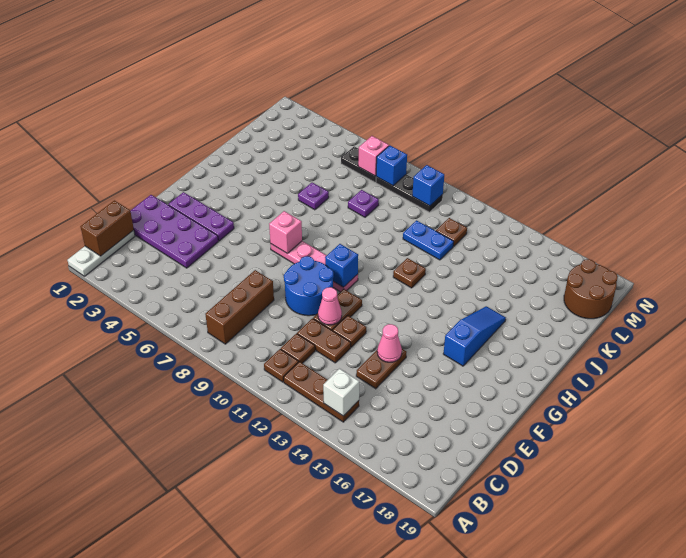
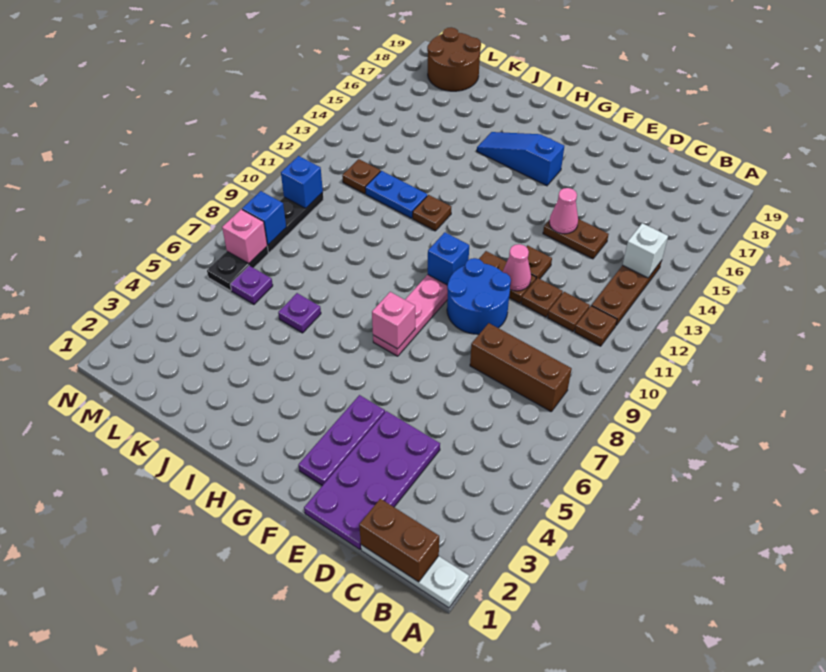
brown plate D11:D12 level 1 -> brown plate D11 level 1
purple plate K8 level 1 -> purple plate L6 level 1
blue plate K11:K12 level 1 -> blue plate J12:K12 level 1

